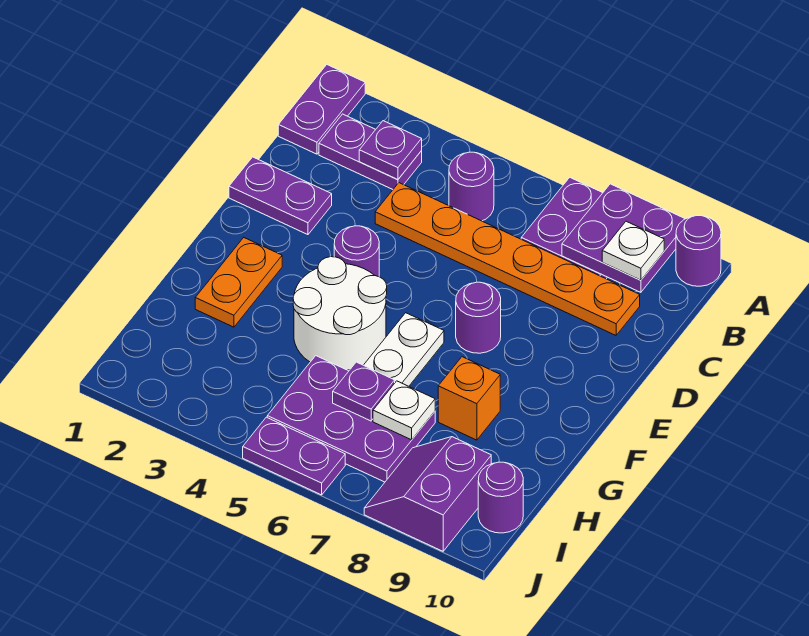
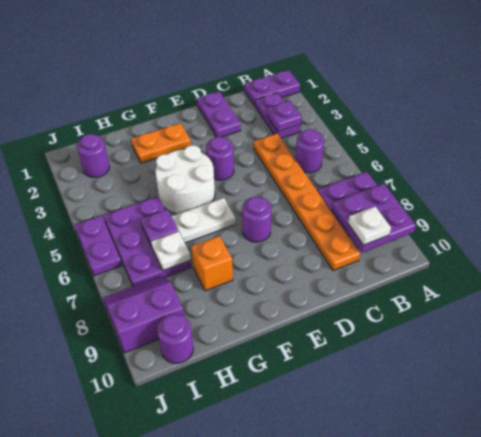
purple round brick A10 level 1 -> purple round brick I2 level 1

